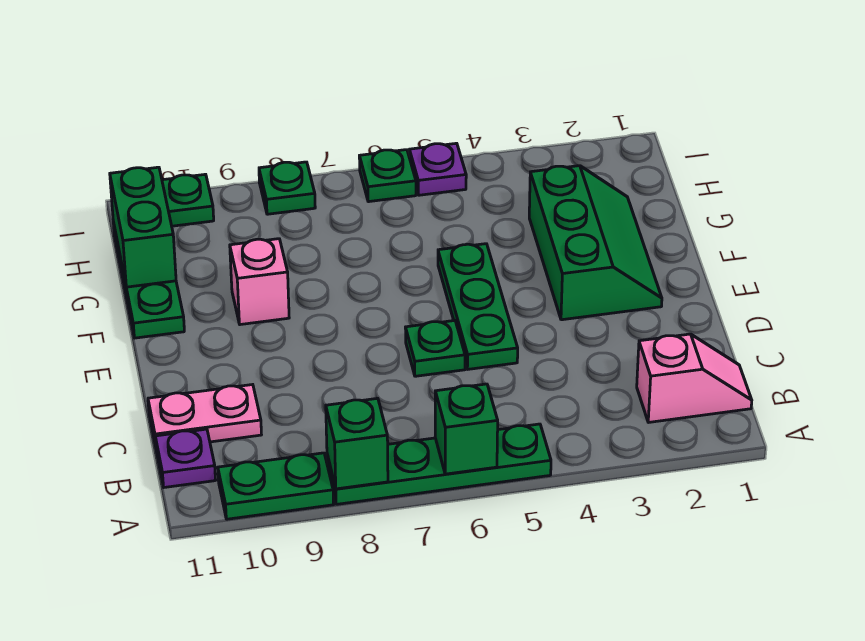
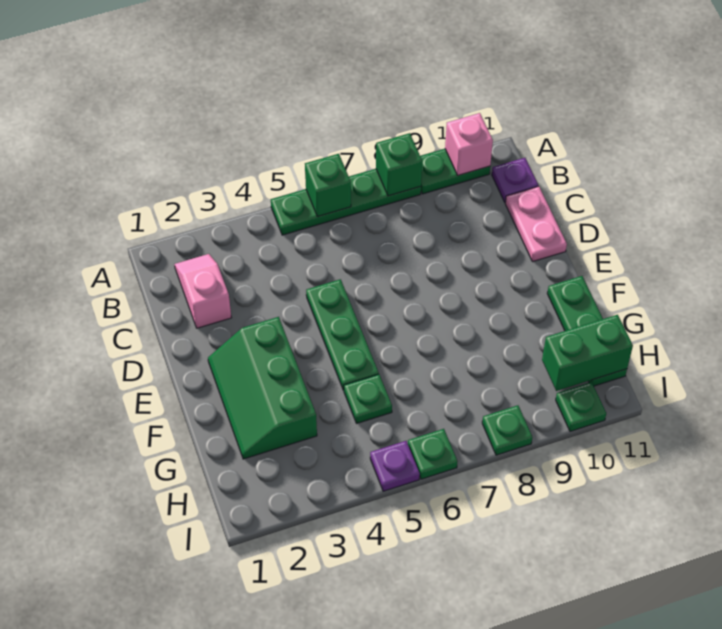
pink slope B1:B2 level 1 top 2 -> pink slope B2:C2 level 1 top C
pink plate C10:C11 level 1 -> pink plate C11:D11 level 1
green plate D6 level 1 -> green plate G5 level 1
pink brick F9 level 1 -> pink brick A10 level 2
green brick G11:H11 level 2 -> green brick H10:H11 level 2

